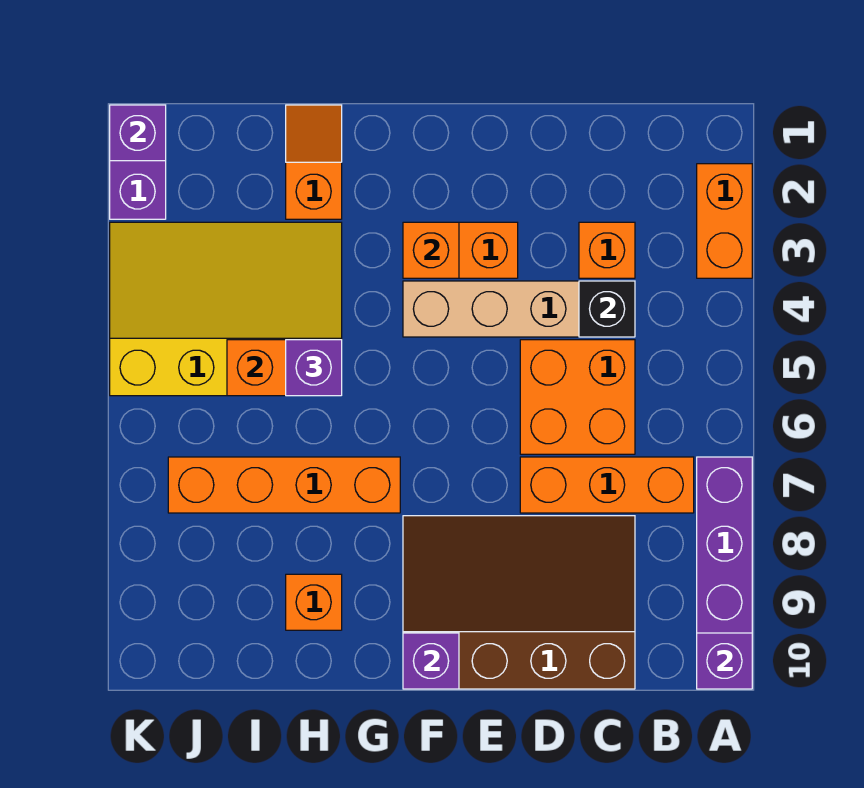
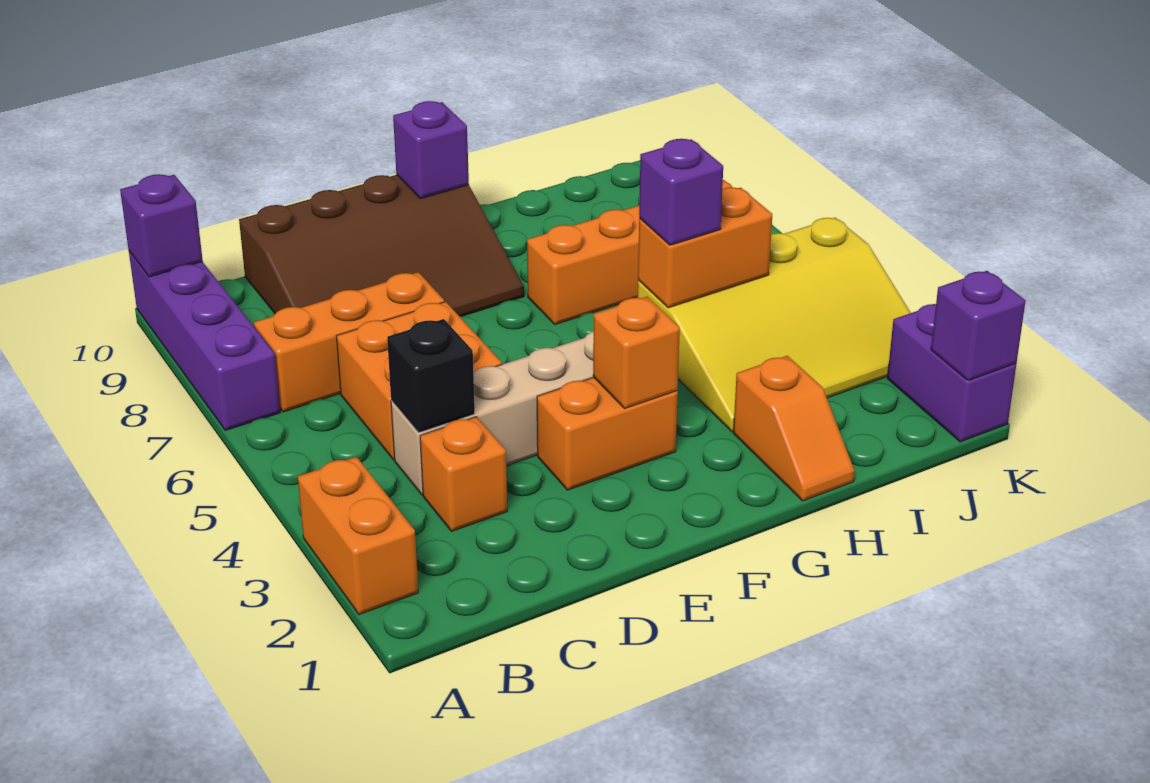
orange brick H9 level 1 -> none

